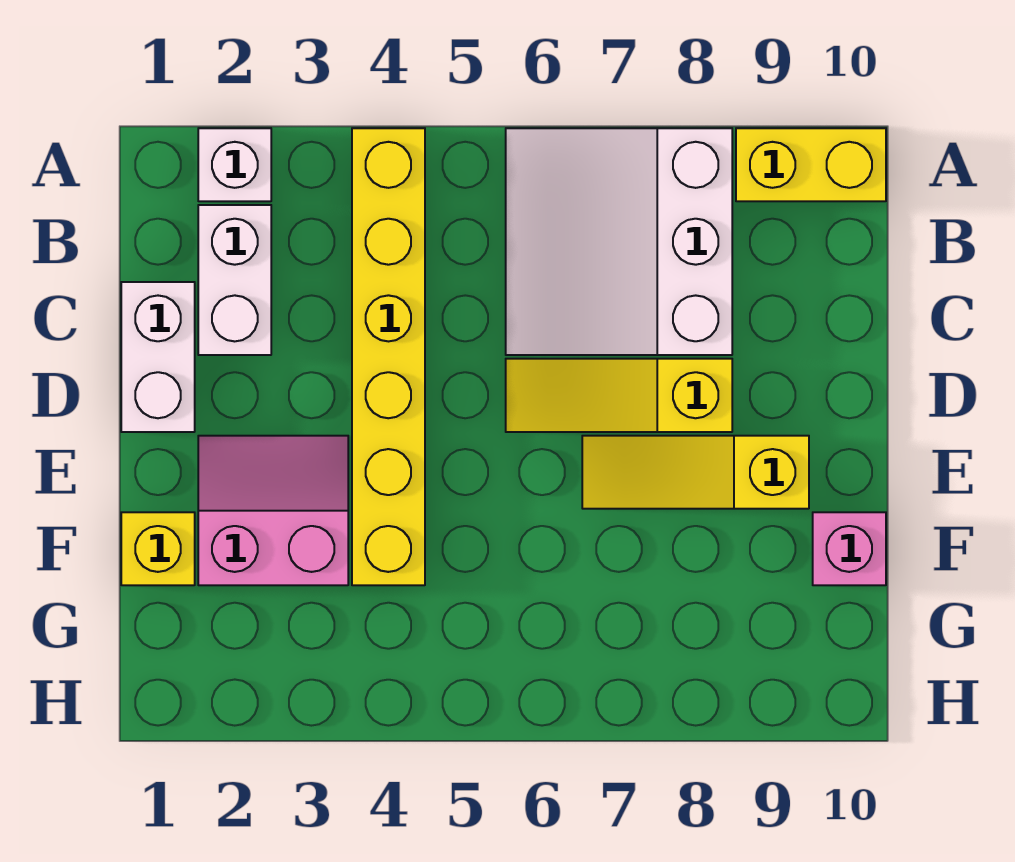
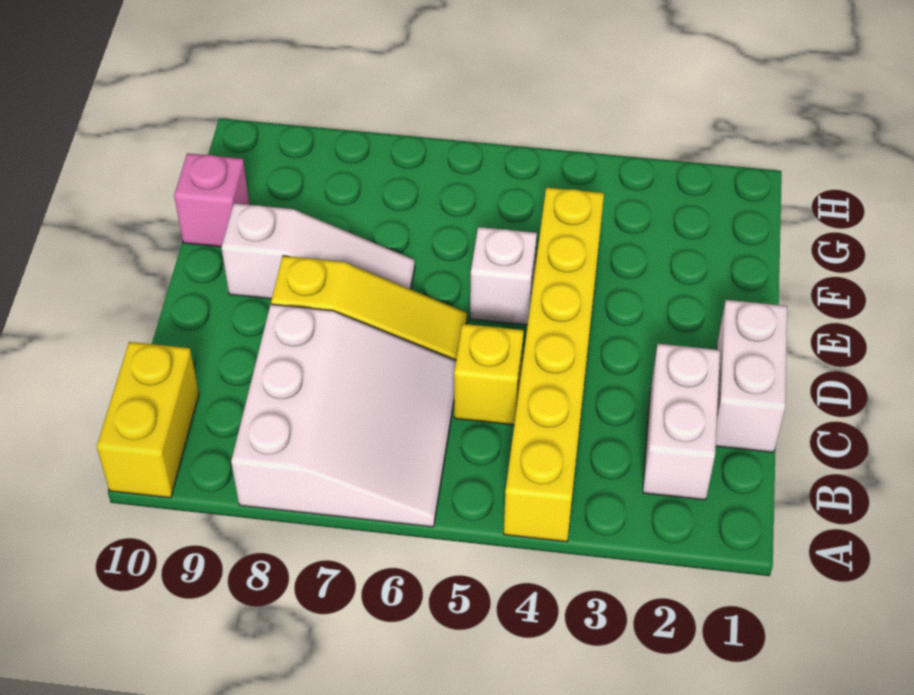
white brick A2 level 1 -> white brick E5 level 1
yellow brick A9:A10 level 1 -> yellow brick A10:B10 level 1
pink slope E2:F3 level 1 top F -> none
yellow slope E7:E9 level 1 top 9 -> white slope E7:E9 level 1 top 9
yellow brick F1 level 1 -> yellow brick C5 level 1

